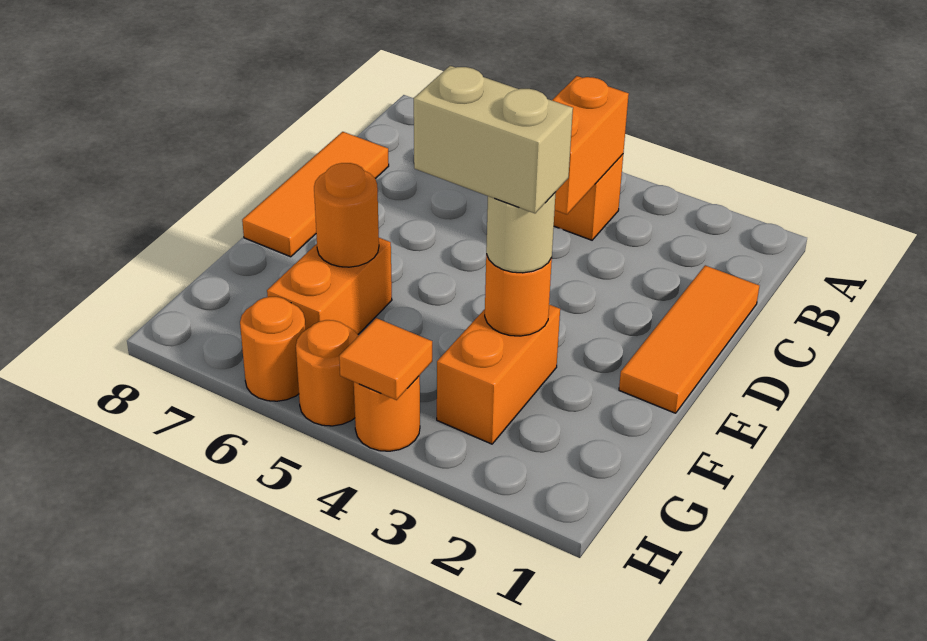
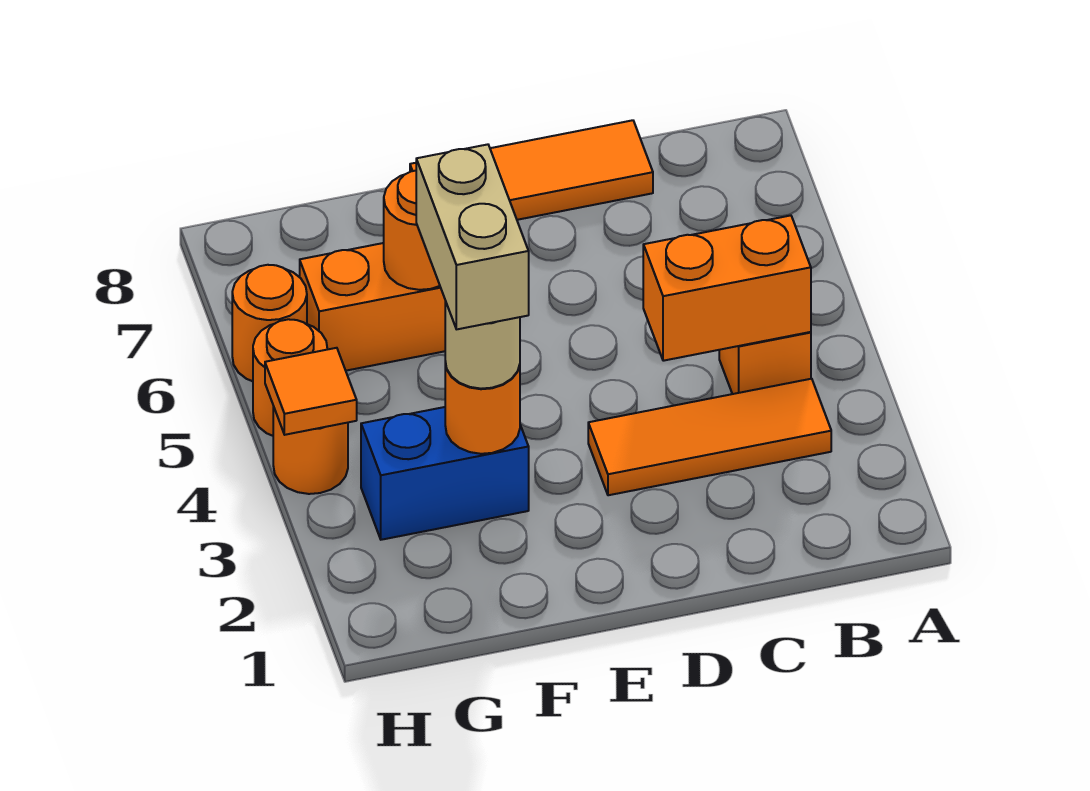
orange tile C1:E1 level 1 -> orange tile B3:D3 level 1
orange brick F3:G3 level 1 -> blue brick F3:G3 level 1

